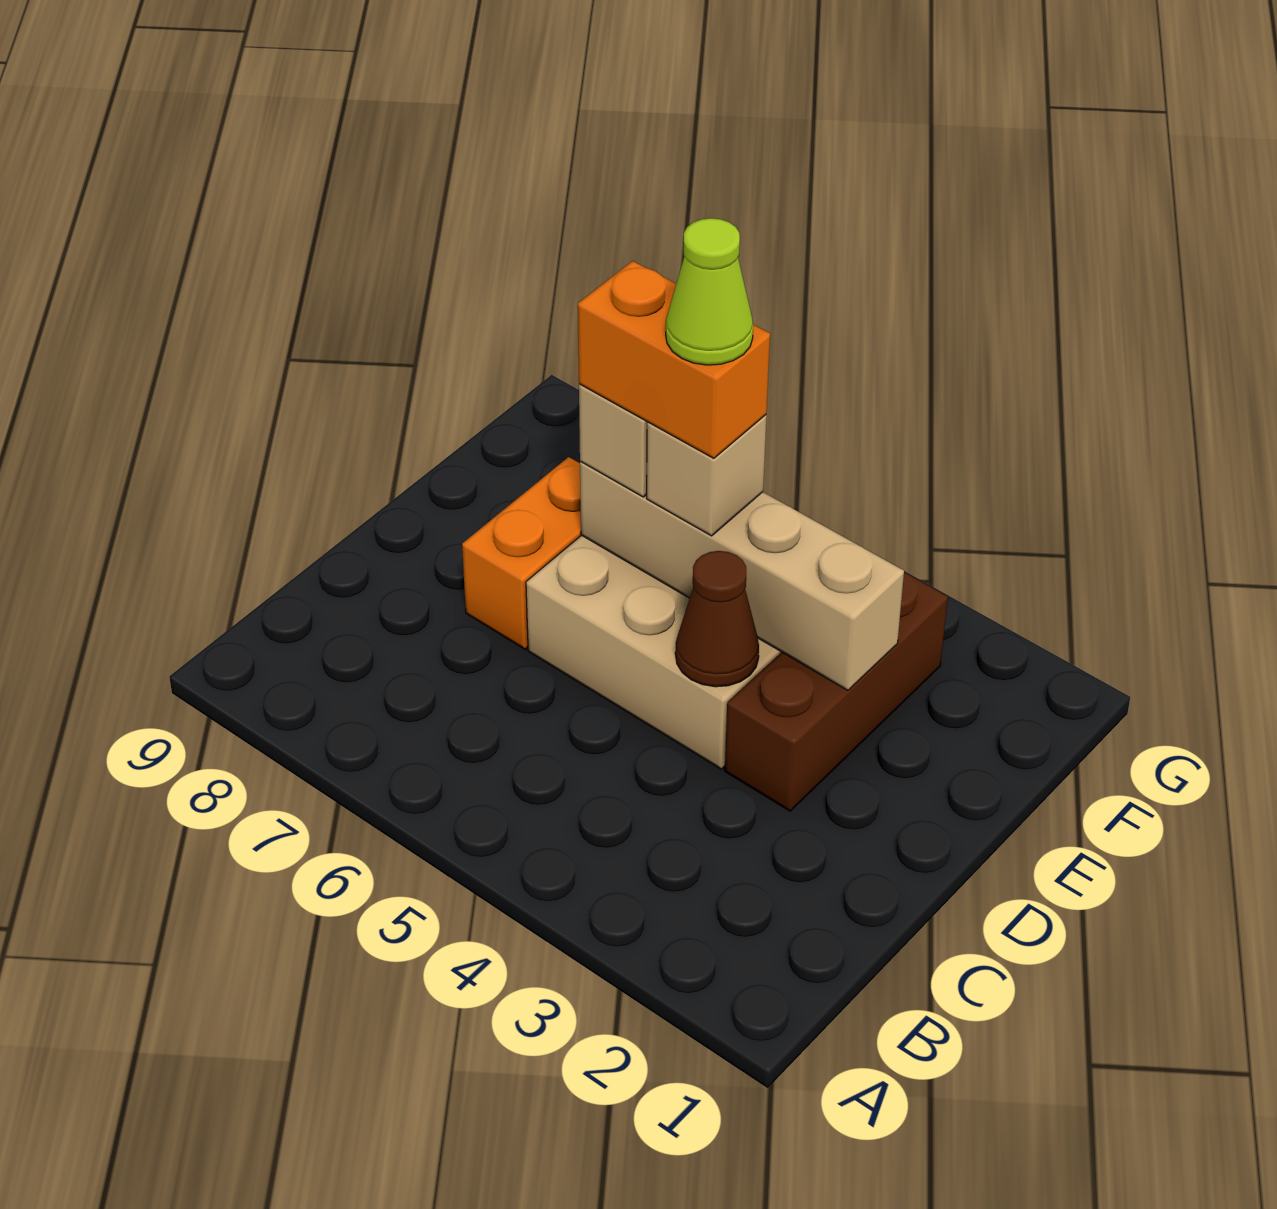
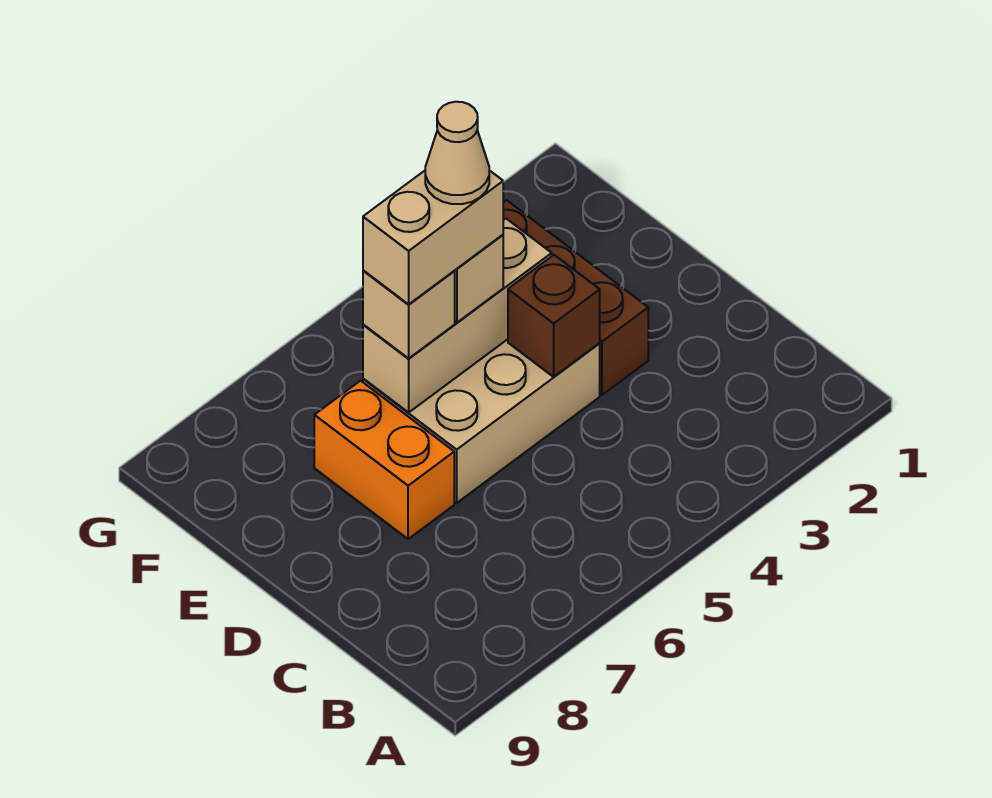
brown cone D4 level 2 -> brown brick D4 level 2
tan brick E3:E6 level 2 -> tan brick E4:E6 level 2
orange brick E5:E6 level 4 -> tan brick E5:E6 level 4
lime cone E5 level 5 -> tan cone E5 level 5

